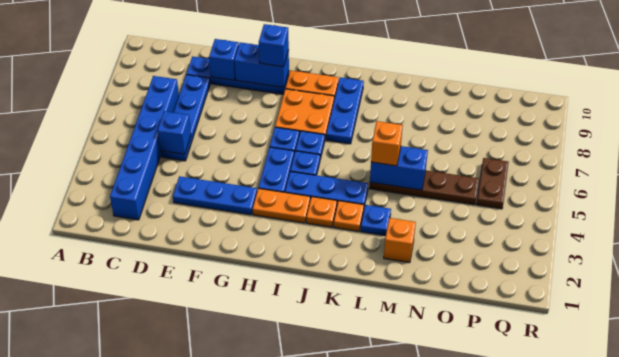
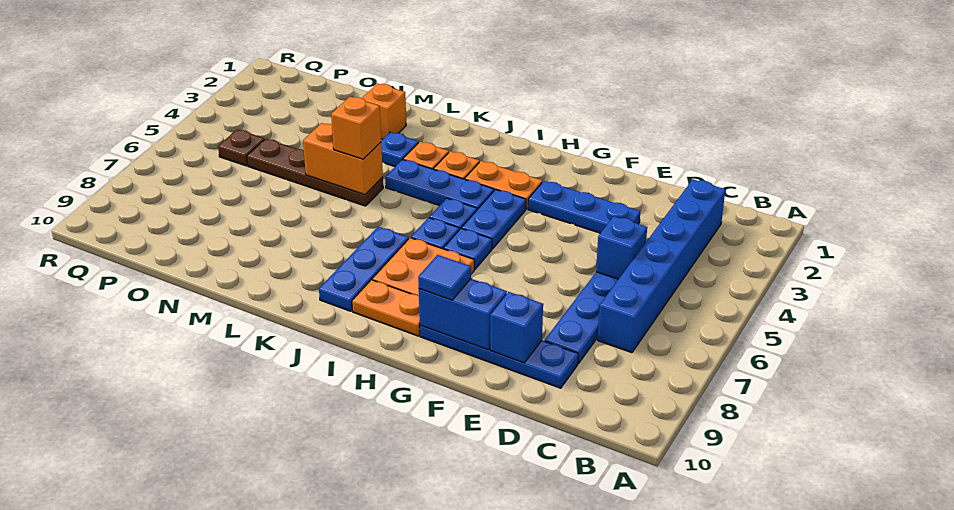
blue brick G9 level 3 -> blue tile G9 level 3
blue brick L5:M5 level 2 -> orange brick L5:M5 level 2
brown plate P5:P6 level 1 -> brown plate P5 level 1

